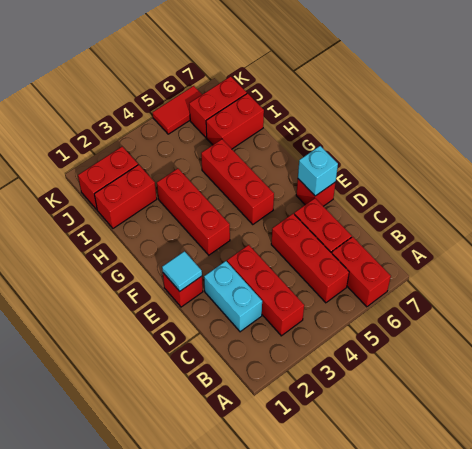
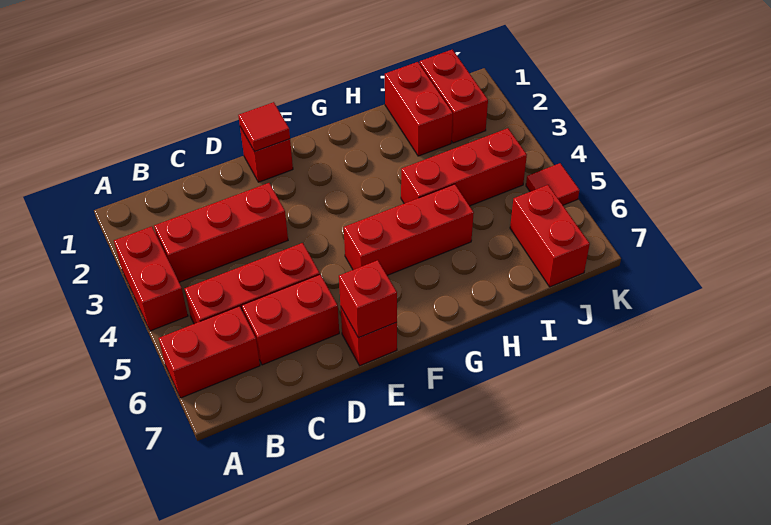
cyan brick C2:D2 level 1 -> none
cyan tile E1 level 2 -> red tile E1 level 2
cyan brick E7 level 2 -> red brick E7 level 2
red brick F3:H3 level 1 -> red brick H4:J4 level 1
red brick I6:I7 level 1 -> red brick A3:A4 level 1
red tile K5:K6 level 1 -> red tile K5 level 1

